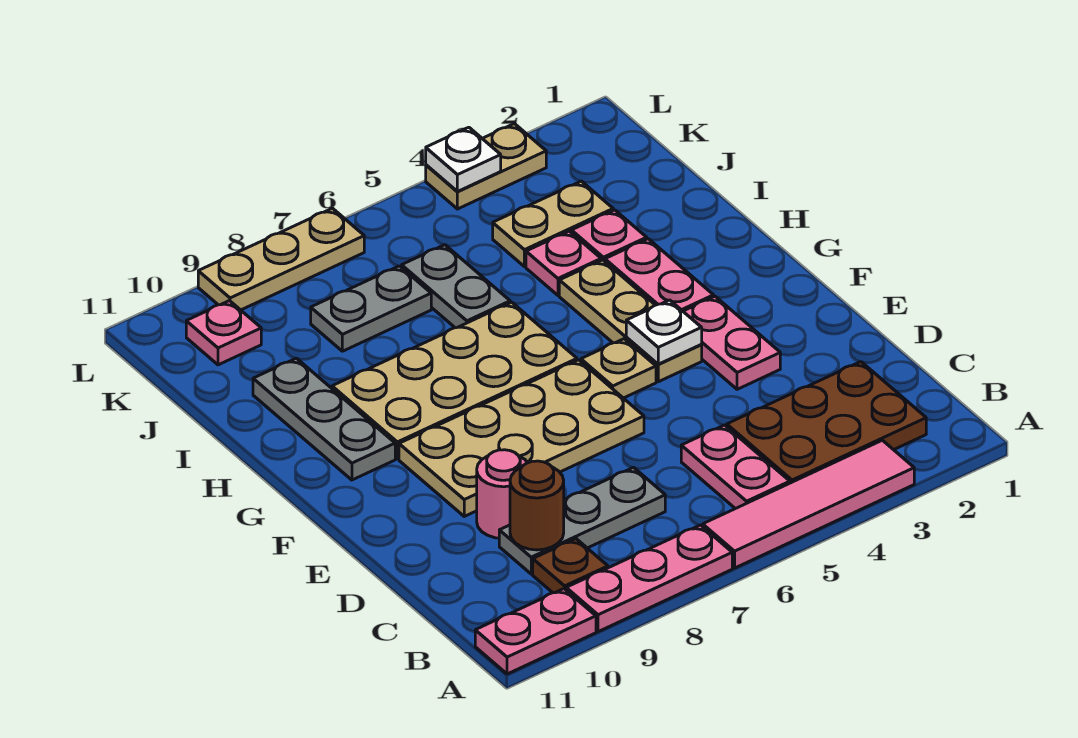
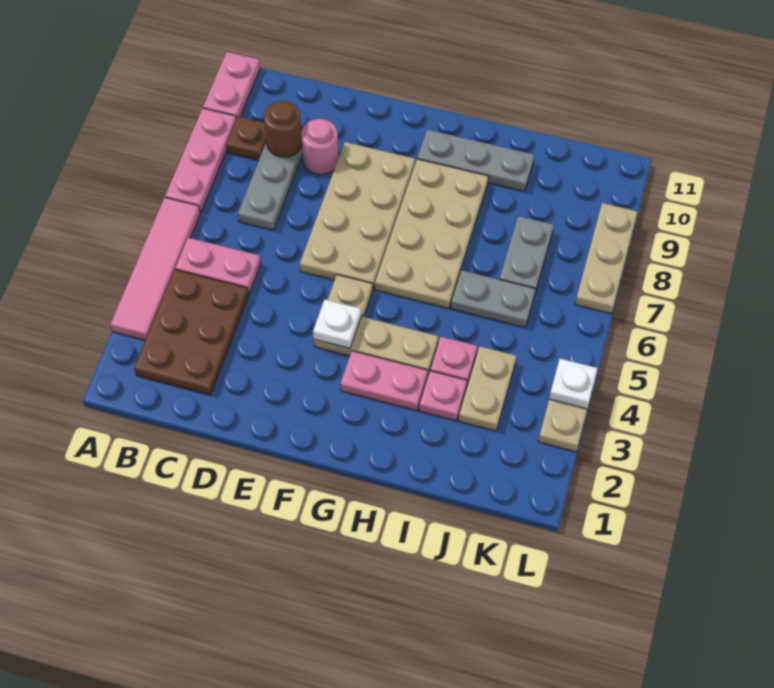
pink plate E3:F3 level 1 -> none
pink plate K10 level 1 -> none

